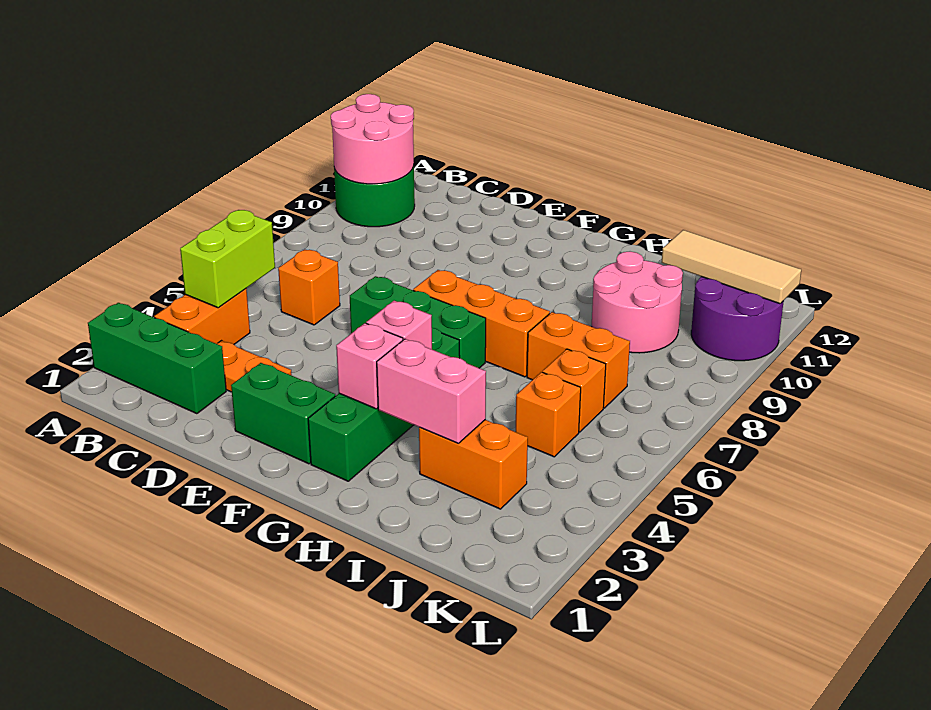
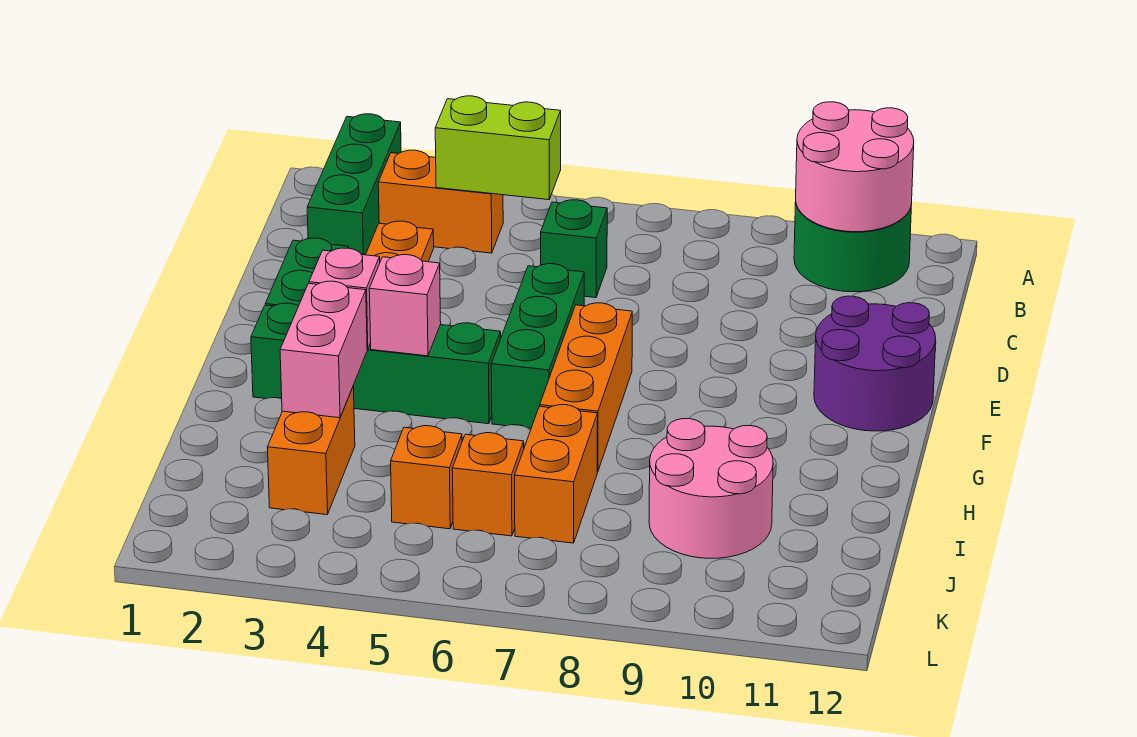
orange brick C6 level 1 -> green brick C6 level 1
tan tile J11:L11 level 2 -> none
purple round brick K10:L11 level 1 -> purple round brick E11:F12 level 1

